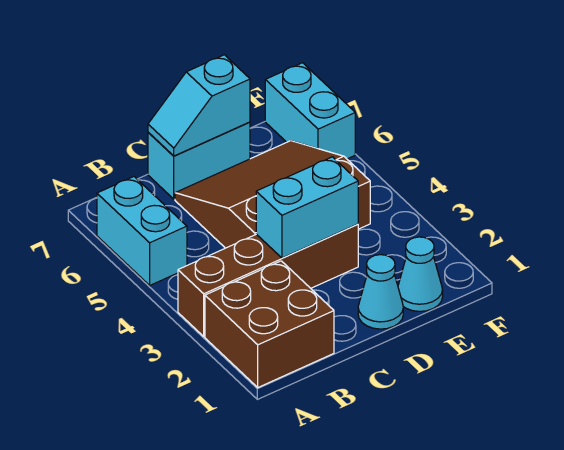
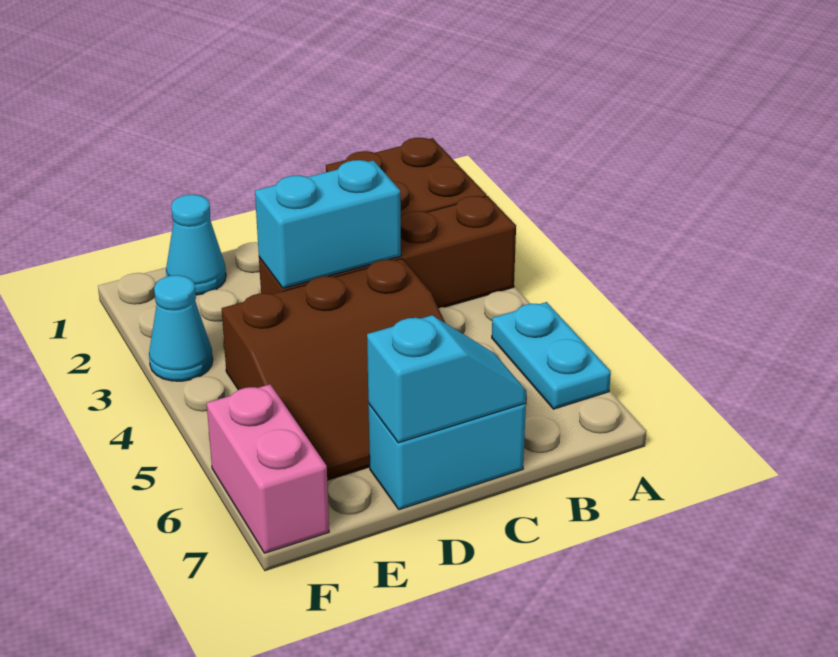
cyan brick A5:A6 level 1 -> cyan plate A5:A6 level 1
cyan cone D1 level 1 -> cyan cone F3 level 1
cyan brick F6:F7 level 1 -> pink brick F6:F7 level 1

